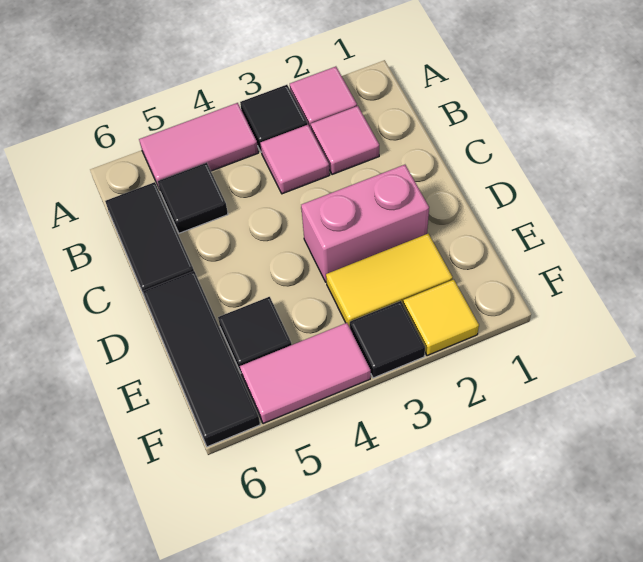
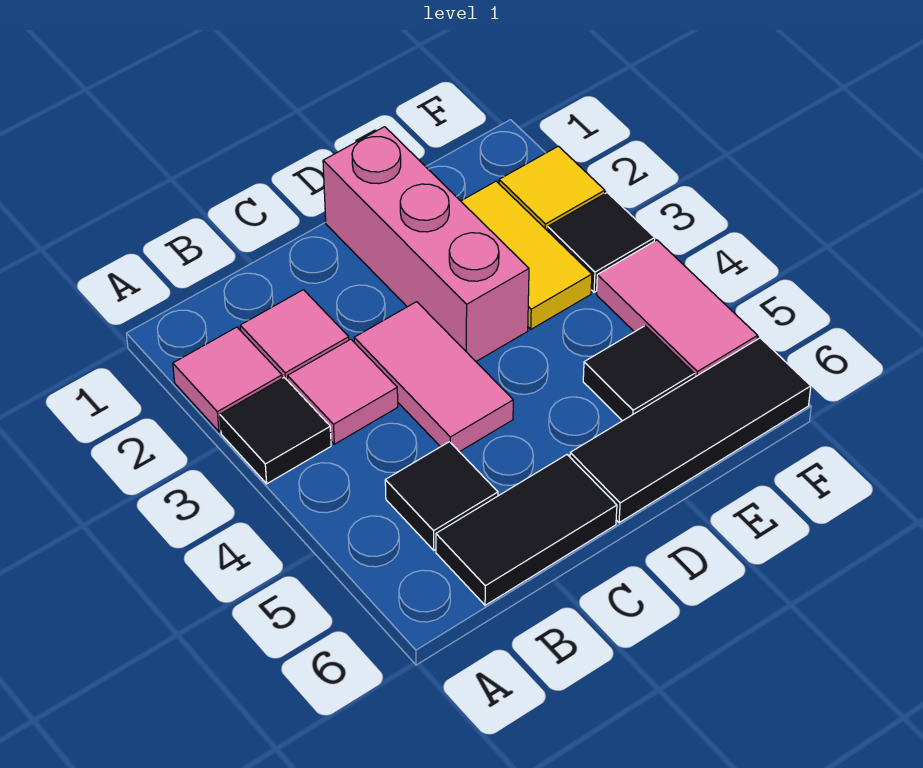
pink tile A4:A5 level 1 -> pink tile C3:C4 level 1
pink brick D2:D3 level 1 -> pink brick D1:D3 level 1

